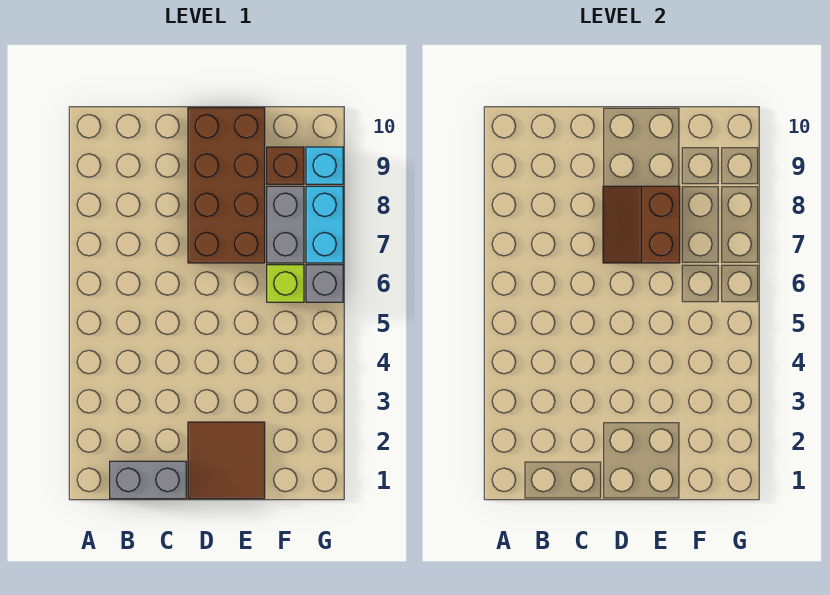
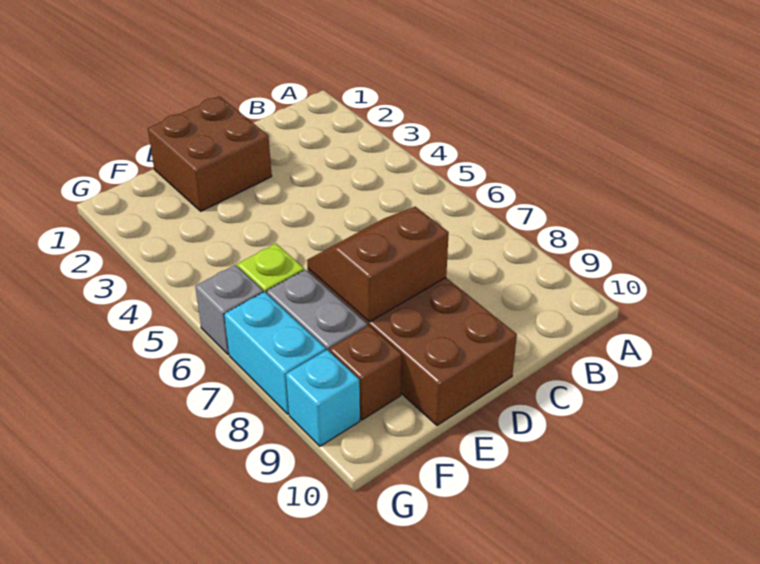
grey brick B1:C1 level 1 -> none
brown tile D1:E2 level 1 -> brown brick D1:E2 level 1
brown slope D7:E8 level 2 top E -> brown slope D7:E8 level 2 top 8

